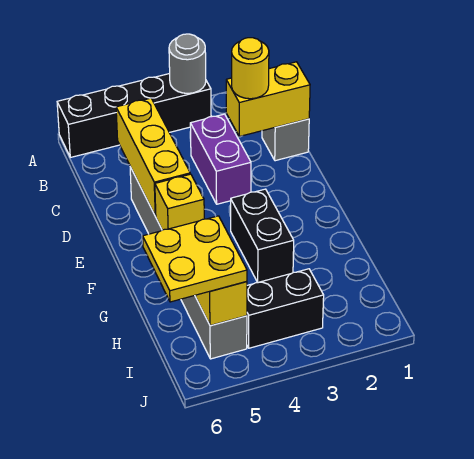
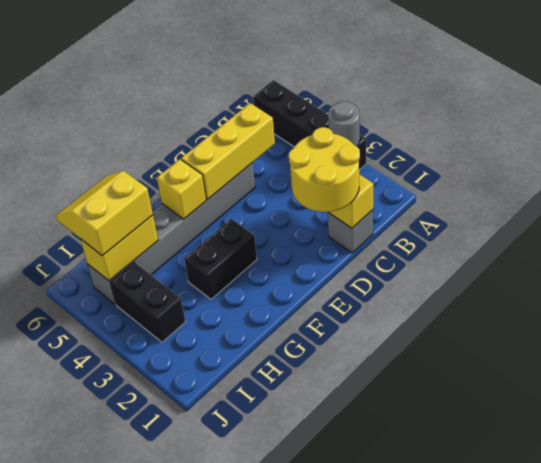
yellow round brick C2 level 3 -> yellow round brick C1:D2 level 3
purple brick C3:D3 level 1 -> none
yellow plate H5:I6 level 3 -> yellow slope H5:I6 level 3 top 5

